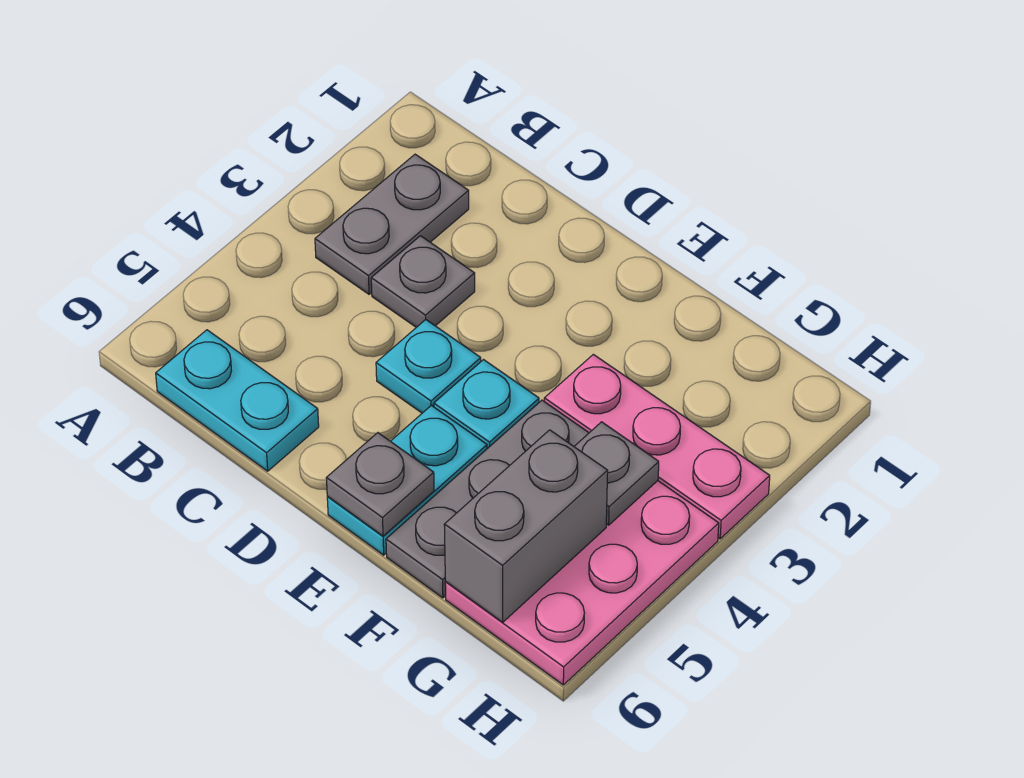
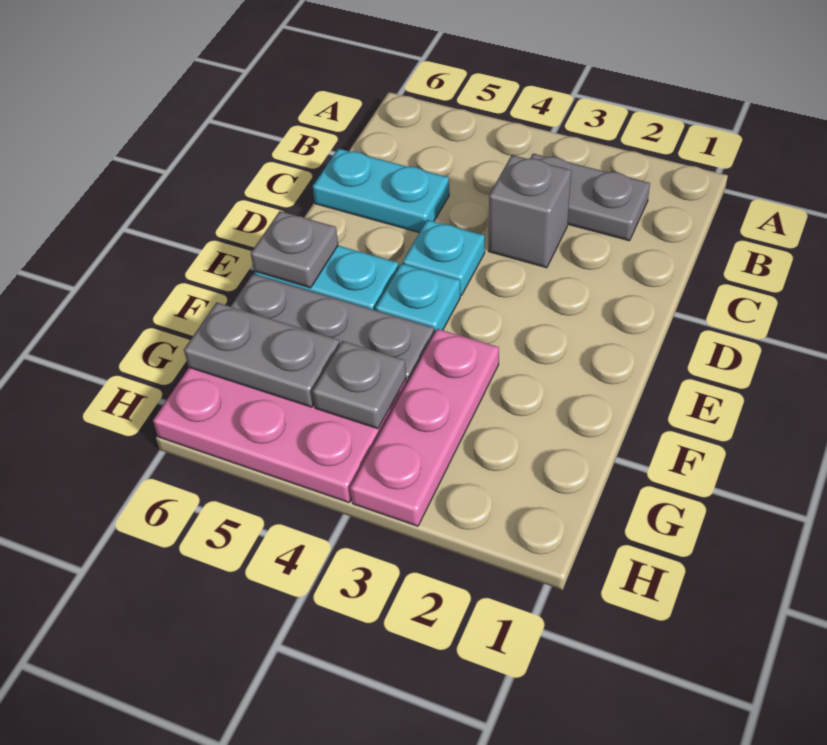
cyan plate B6:C6 level 1 -> cyan plate C5:C6 level 1
grey plate C3 level 1 -> grey brick C3 level 1
grey brick G5:G6 level 2 -> grey plate G5:G6 level 2

